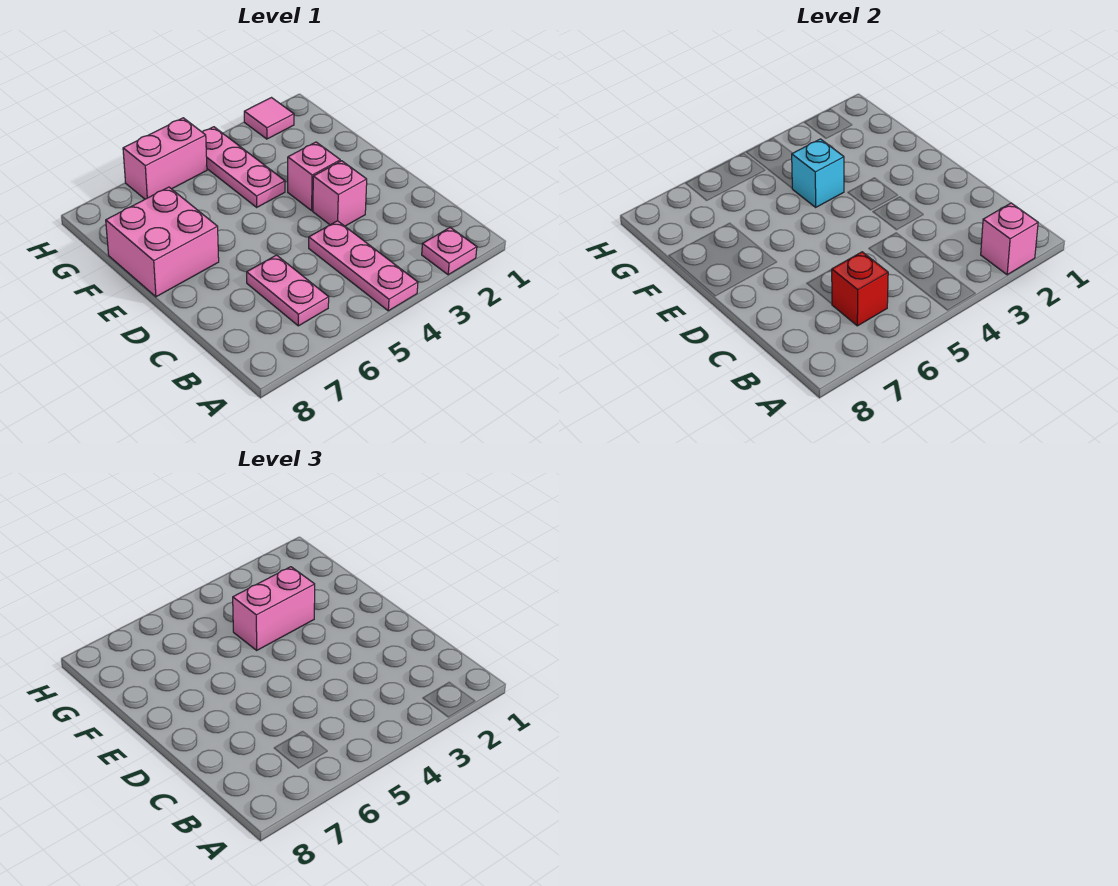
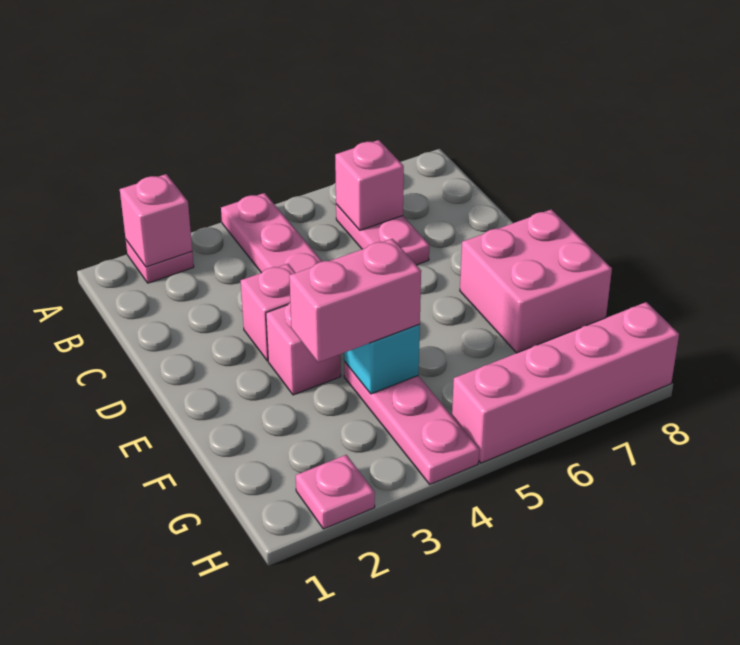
red brick B6 level 2 -> pink brick B6 level 2
pink tile H2 level 1 -> pink plate H2 level 1
pink brick H5:H6 level 1 -> pink brick H5:H8 level 1

